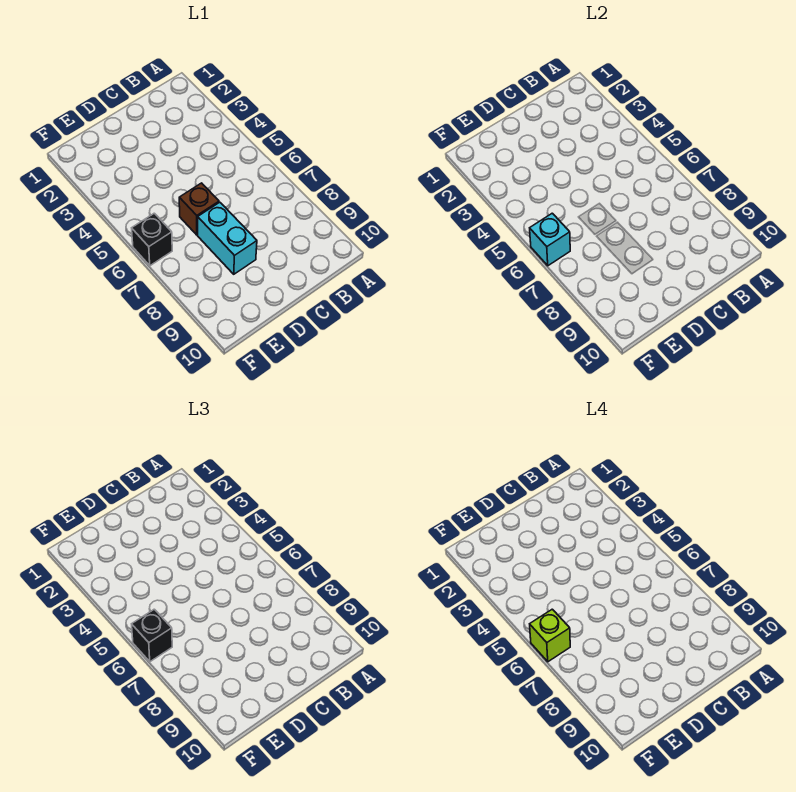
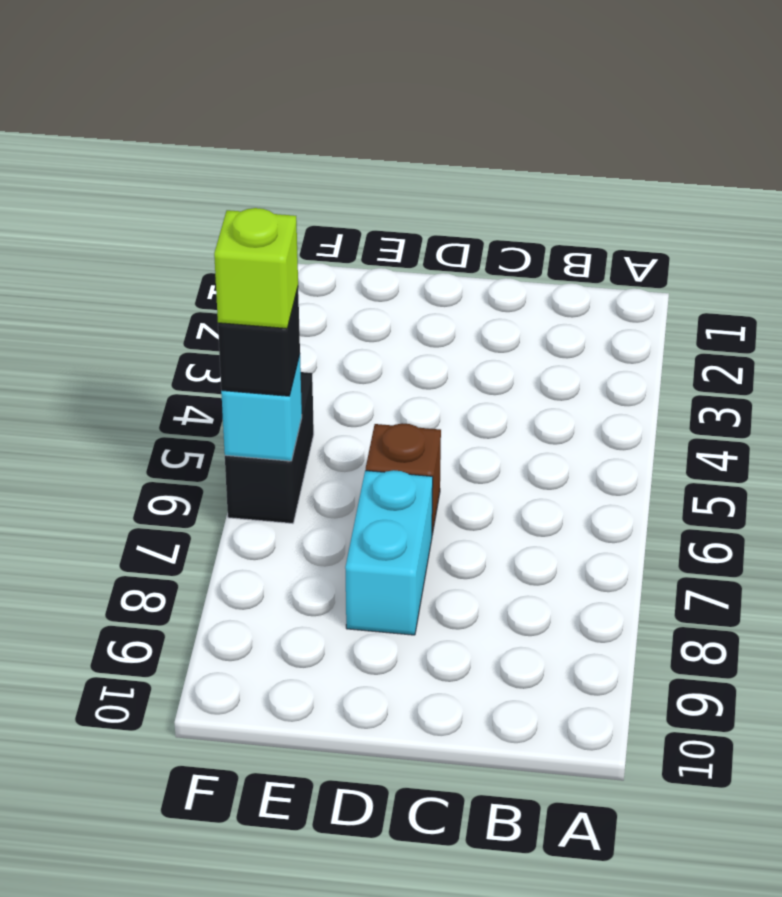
black brick F6 level 1 -> black brick F5:F6 level 1

